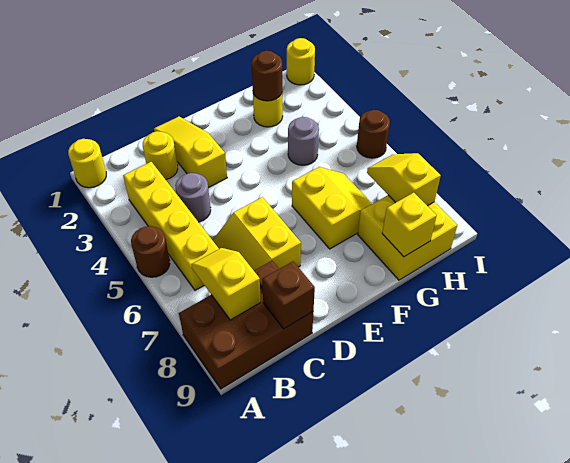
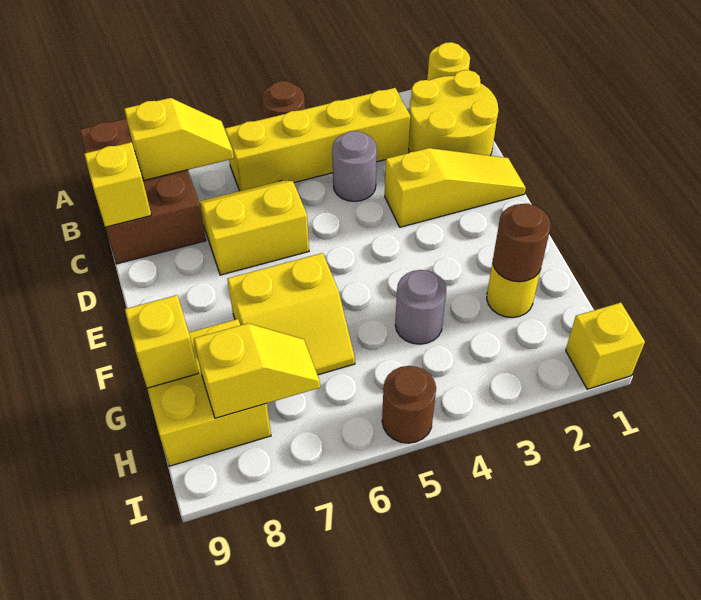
yellow round brick C2 level 1 -> yellow round brick B1:C2 level 1
brown brick C9 level 2 -> yellow brick C9 level 2
yellow round brick I1 level 1 -> yellow brick I1 level 1

